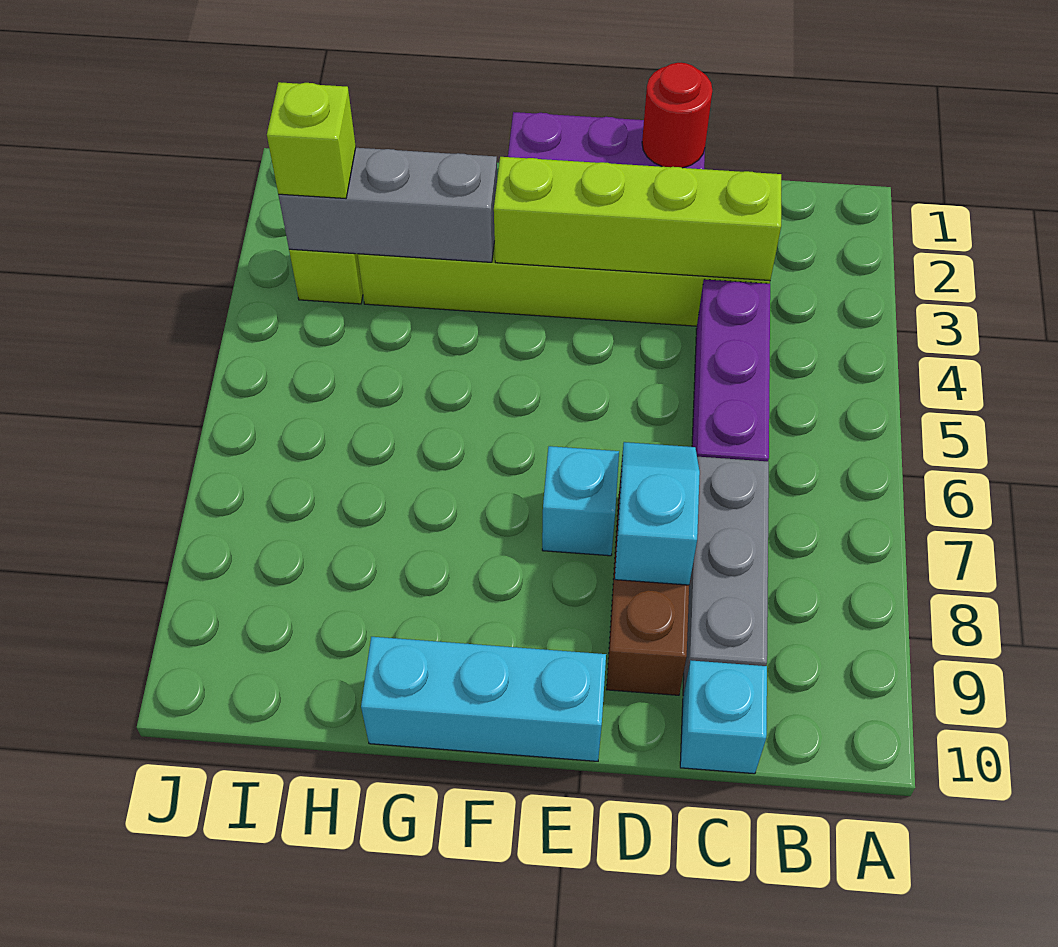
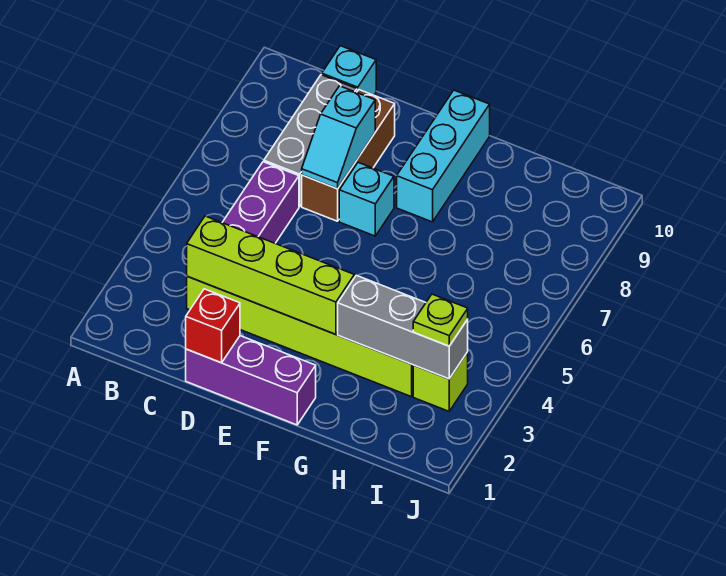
red round brick D1 level 2 -> red brick D1 level 2
cyan brick E10:G10 level 1 -> cyan brick F8:F10 level 1
lime brick I3 level 3 -> lime plate I3 level 3

